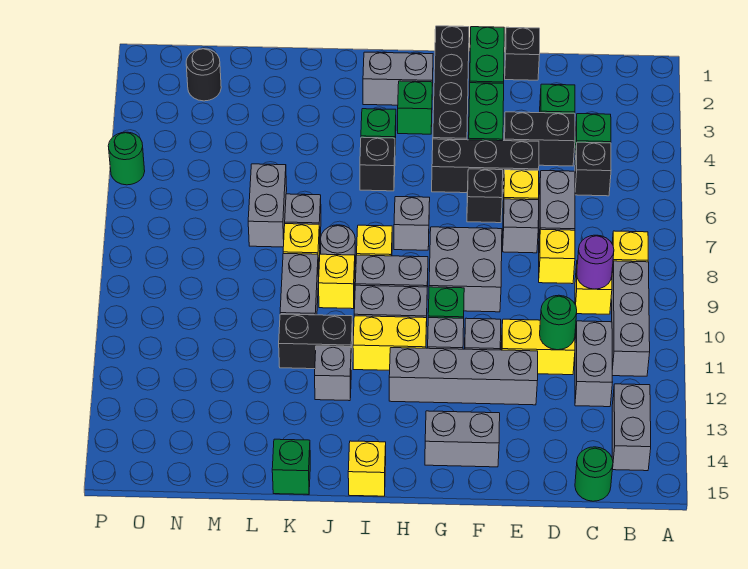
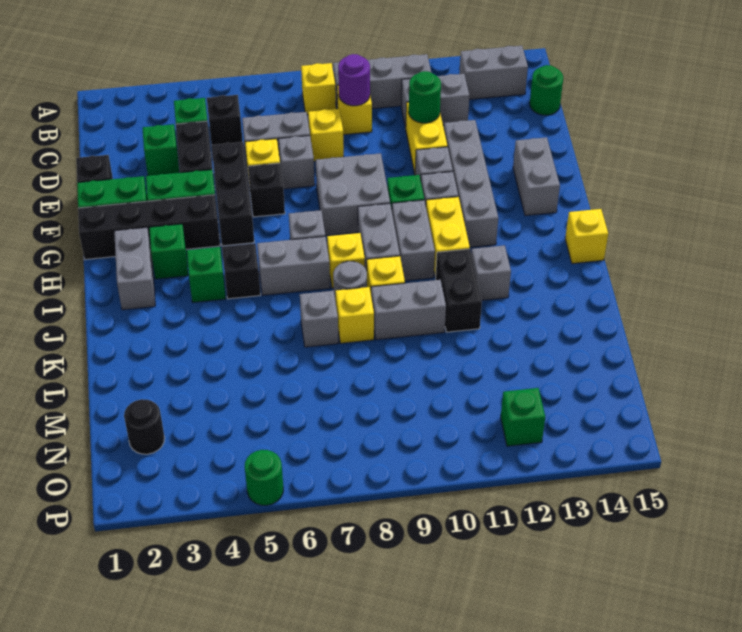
green brick K15 level 1 -> green brick O12 level 1
grey brick L6:L7 level 1 -> grey brick I6:I7 level 1

